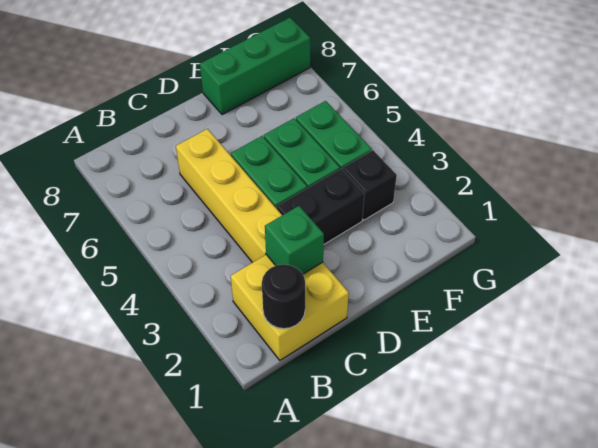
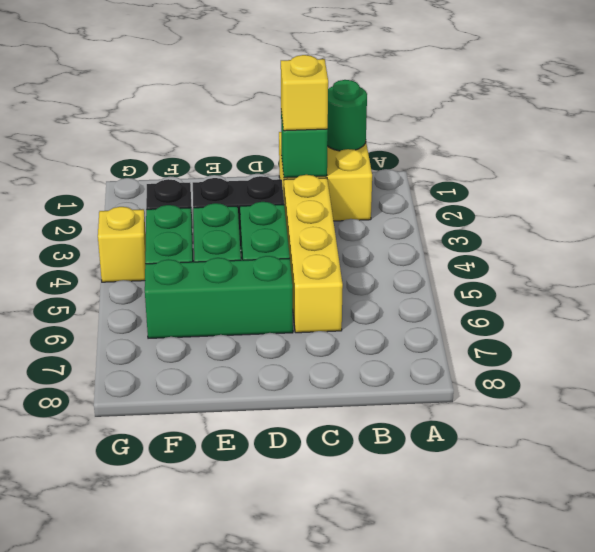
black round brick B1 level 2 -> green round brick B1 level 2
none -> yellow brick C2 level 3
green brick E8:G8 level 1 -> green brick D6:F6 level 1
none -> yellow brick G4 level 1

